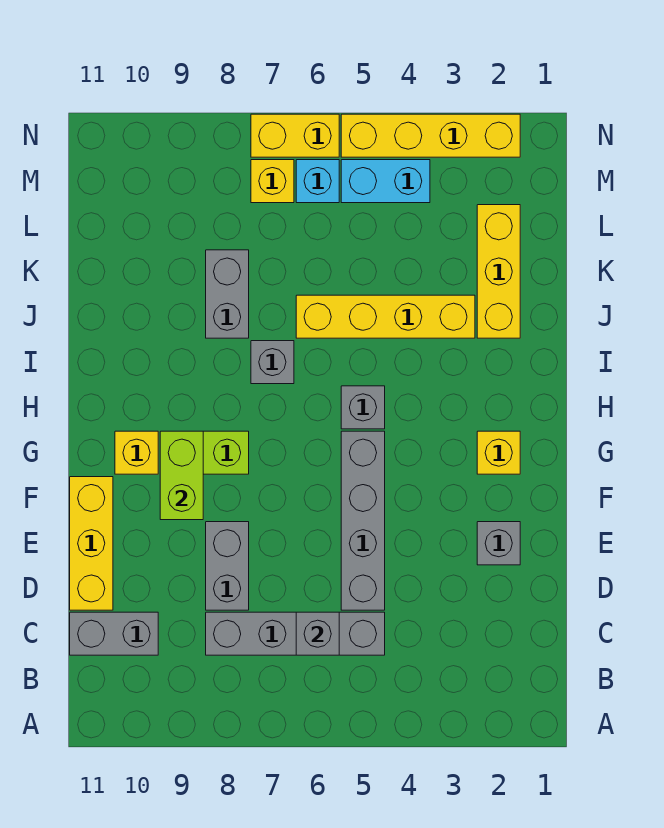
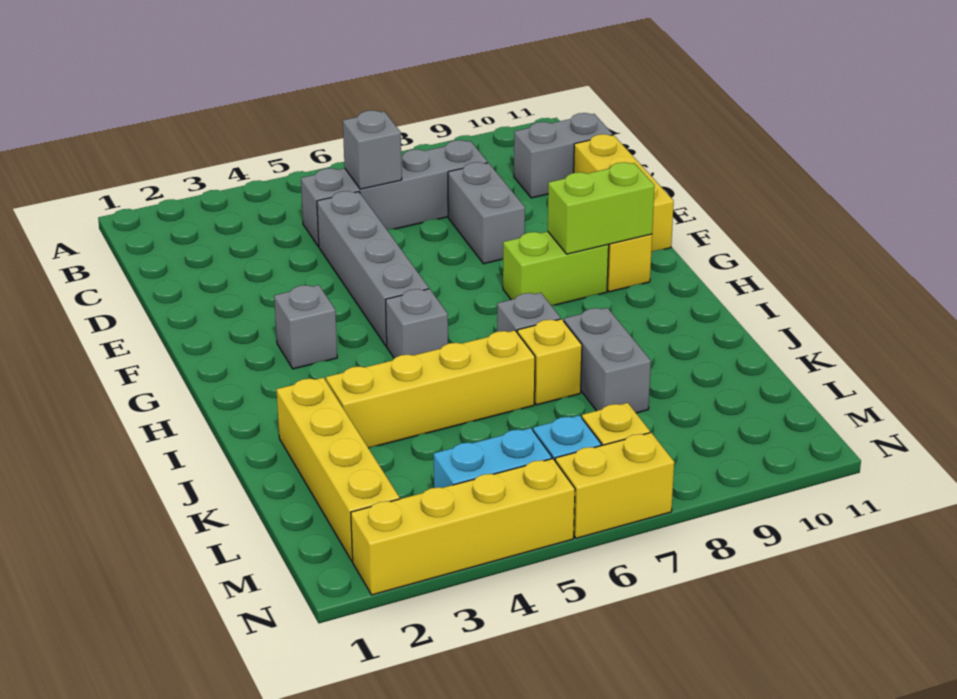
grey brick E2 level 1 -> grey brick G3 level 1
lime brick F9:G9 level 2 -> lime brick G9:G10 level 2
yellow brick G2 level 1 -> yellow brick J7 level 1
yellow brick J2:L2 level 1 -> yellow brick J2:M2 level 1

